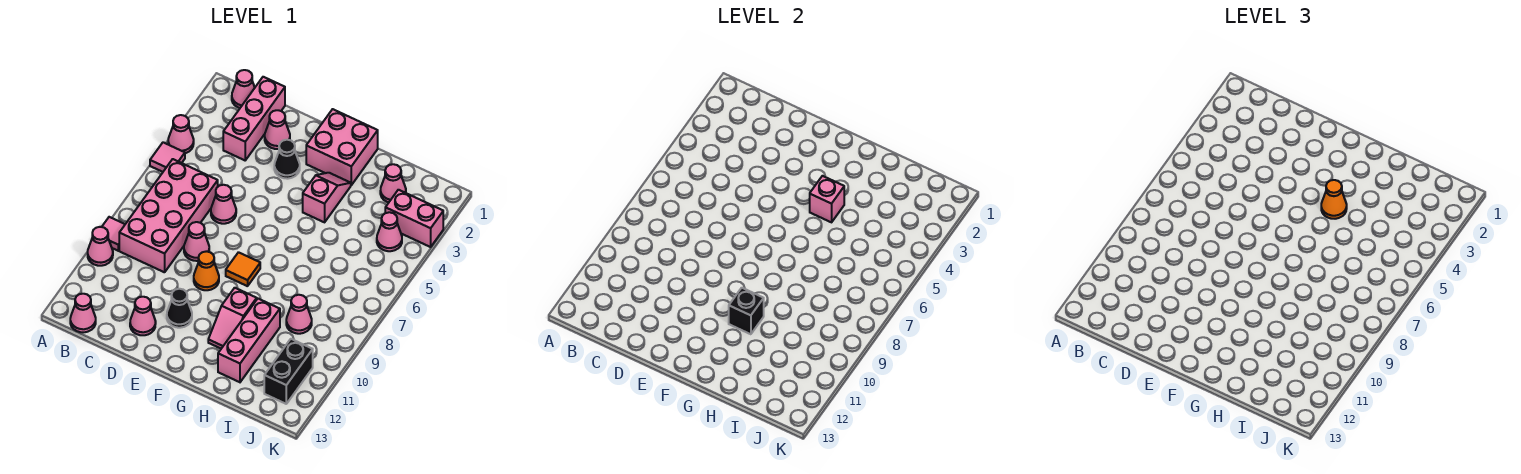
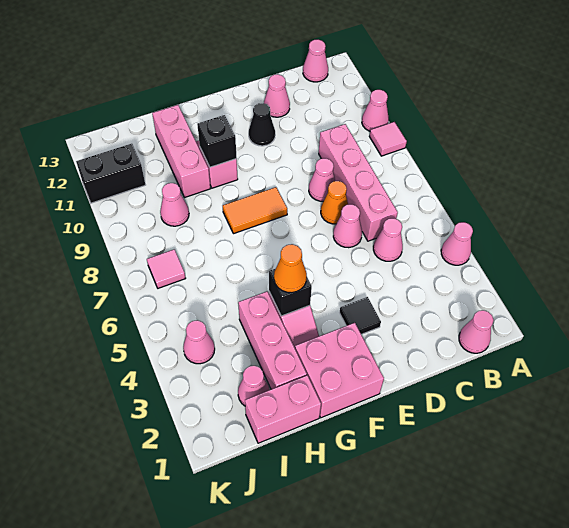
pink tile A5 level 1 -> pink tile J7 level 1
pink brick B6:C9 level 1 -> pink brick C6:C9 level 1
pink brick C1:C3 level 1 -> pink brick H2:H4 level 1
pink cone D2 level 1 -> pink cone C5 level 1
black cone E3 level 1 -> black tile E3 level 1
orange cone E9 level 1 -> orange cone D7 level 1
orange tile F8 level 1 -> orange tile F8:G8 level 1
pink brick G4 level 2 -> black brick G4 level 2
pink brick J3:K3 level 1 -> pink brick H1:I1 level 1
black brick J11:J12 level 1 -> black brick J11:K11 level 1

